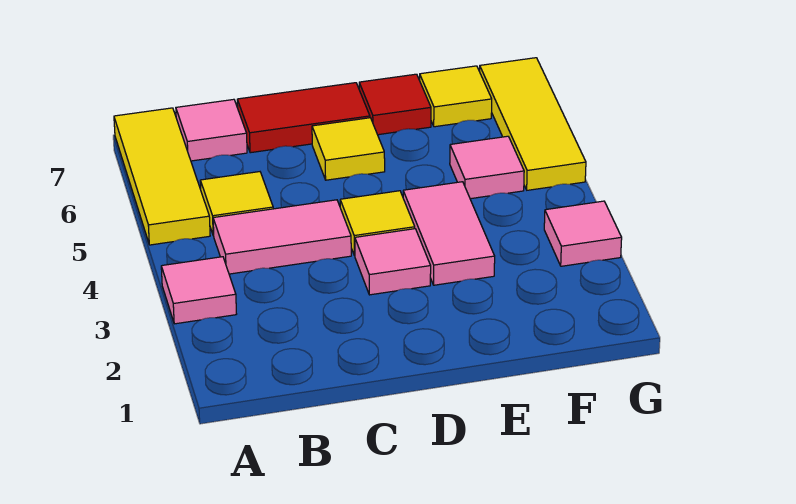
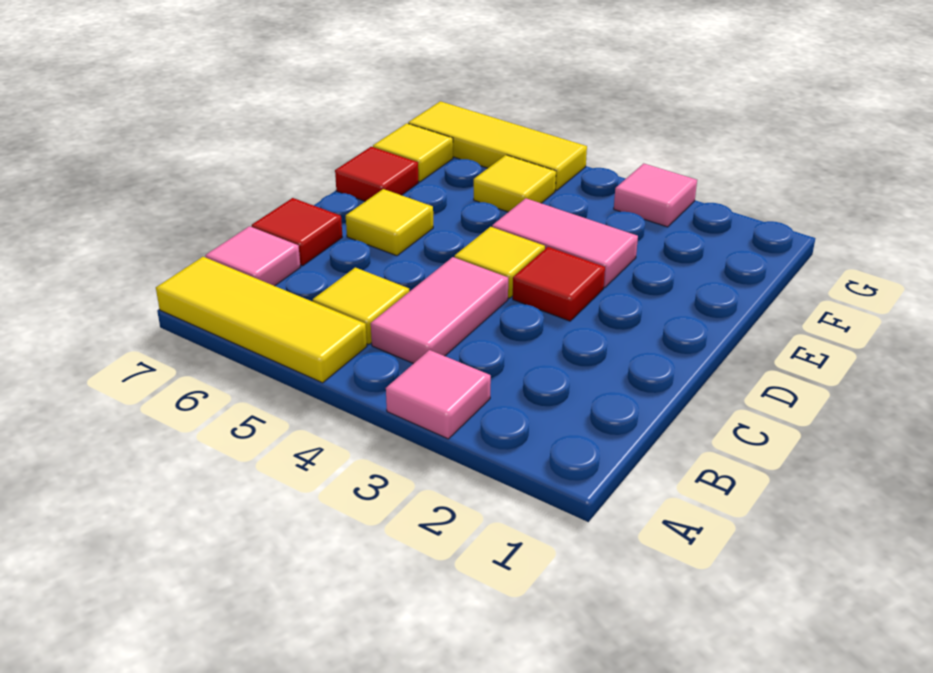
red tile C7:D7 level 1 -> red tile C7 level 1
pink tile D3 level 1 -> red tile D3 level 1
pink tile F5 level 1 -> yellow tile F5 level 1

